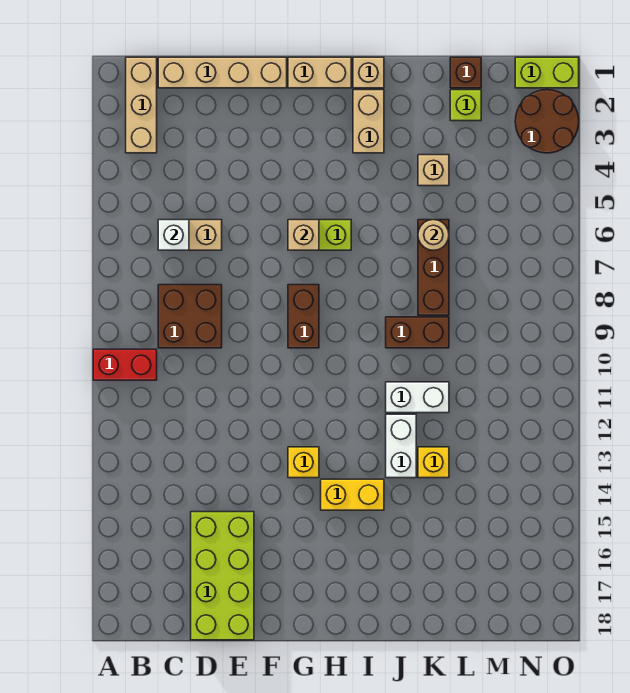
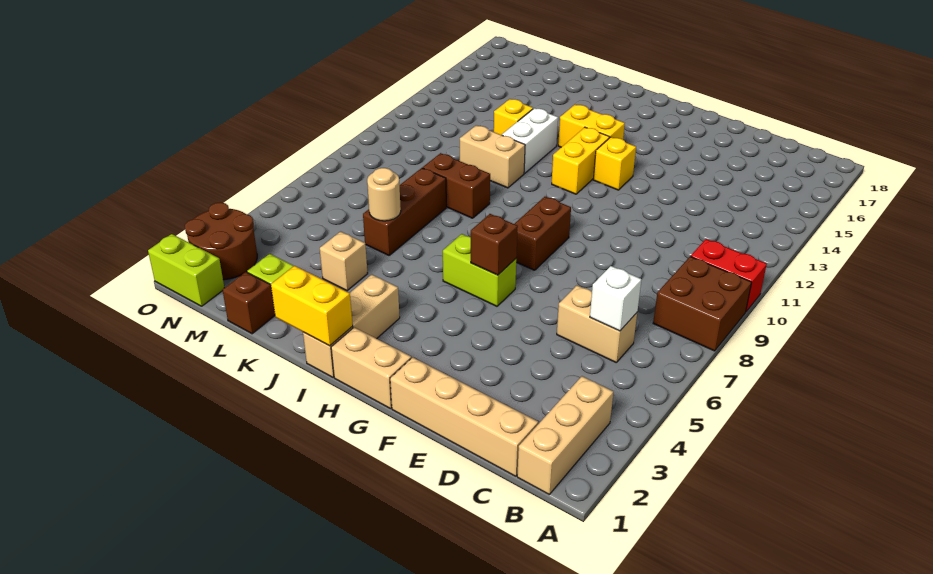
brown brick C8:D9 level 1 -> brown brick A8:B9 level 1
lime brick D15:E18 level 1 -> none
tan brick G6 level 2 -> brown brick G6 level 2
none -> yellow brick H12:H13 level 1
none -> yellow brick I1:J1 level 2
white brick J11:K11 level 1 -> tan brick J11:K11 level 1

